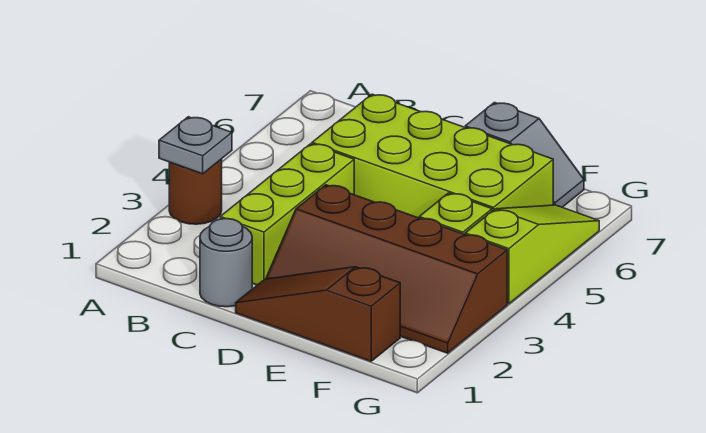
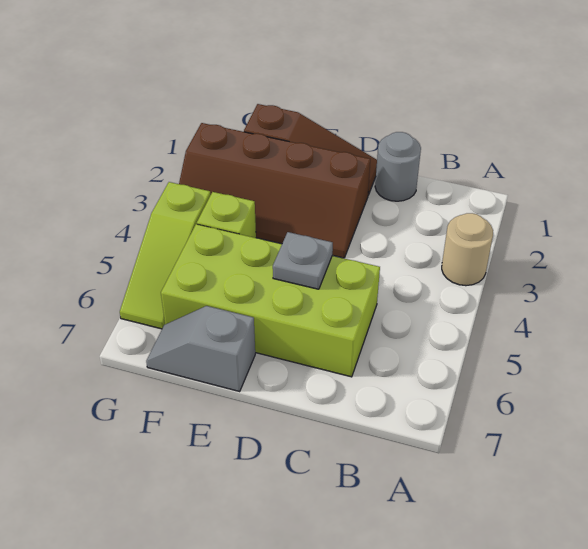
brown round brick A3 level 1 -> tan round brick A3 level 1
grey plate A3 level 2 -> grey plate D5 level 2
lime brick C2:C4 level 1 -> none
brown slope D2:G3 level 1 top 3 -> brown slope D2:G3 level 1 top 2

